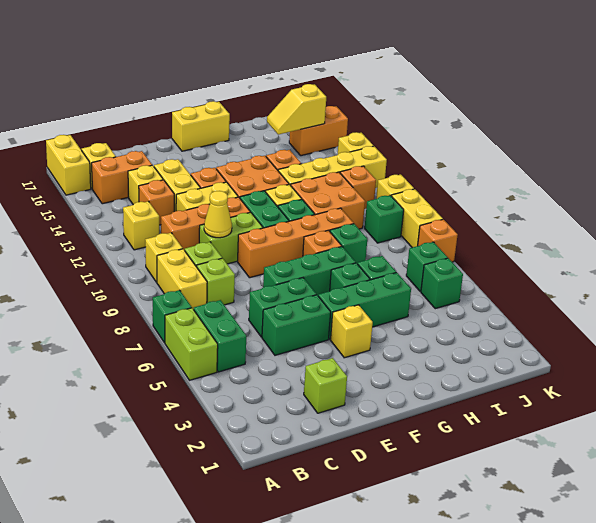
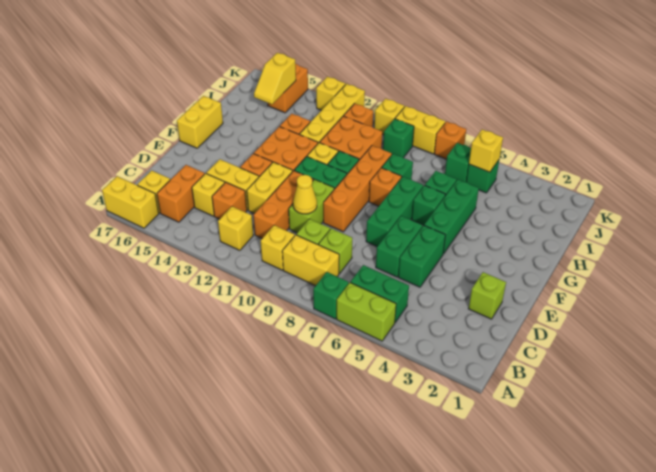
yellow brick F4 level 1 -> yellow brick J5 level 2

